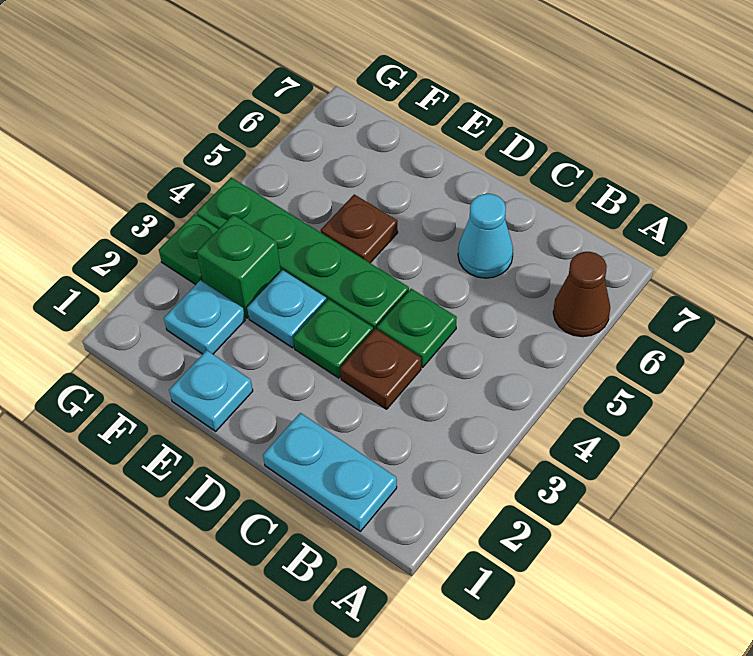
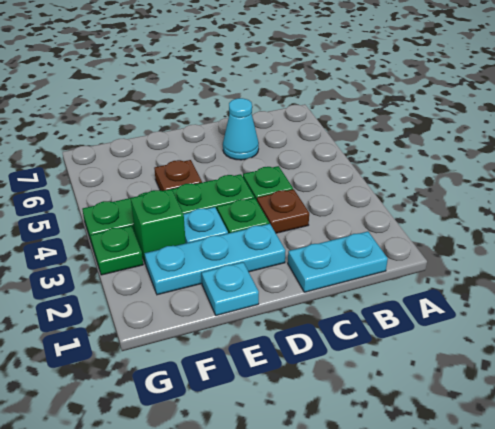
brown cone A6 level 1 -> none
cyan plate F2 level 1 -> cyan plate D2:F2 level 1

